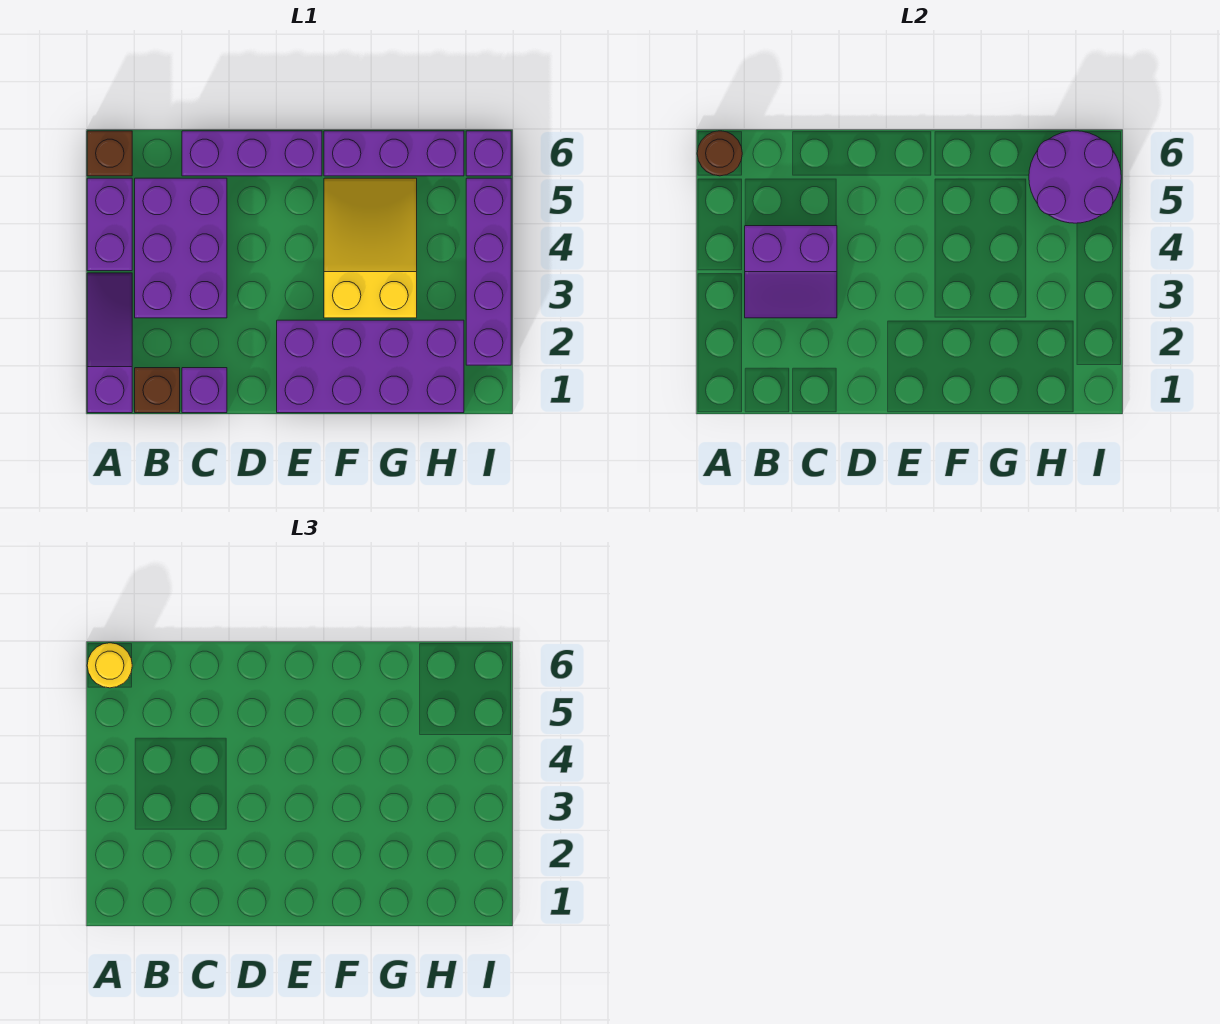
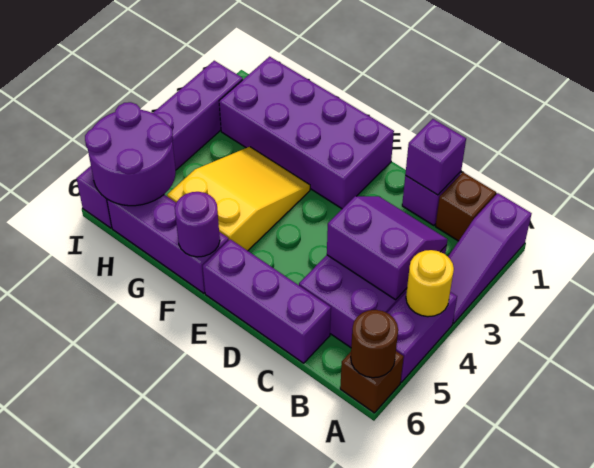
yellow round brick A6 level 3 -> yellow round brick A4 level 2
none -> purple brick C1 level 2
yellow slope F3:G5 level 1 top 3 -> yellow slope F3:G5 level 1 top 5
none -> purple round brick F6 level 2

